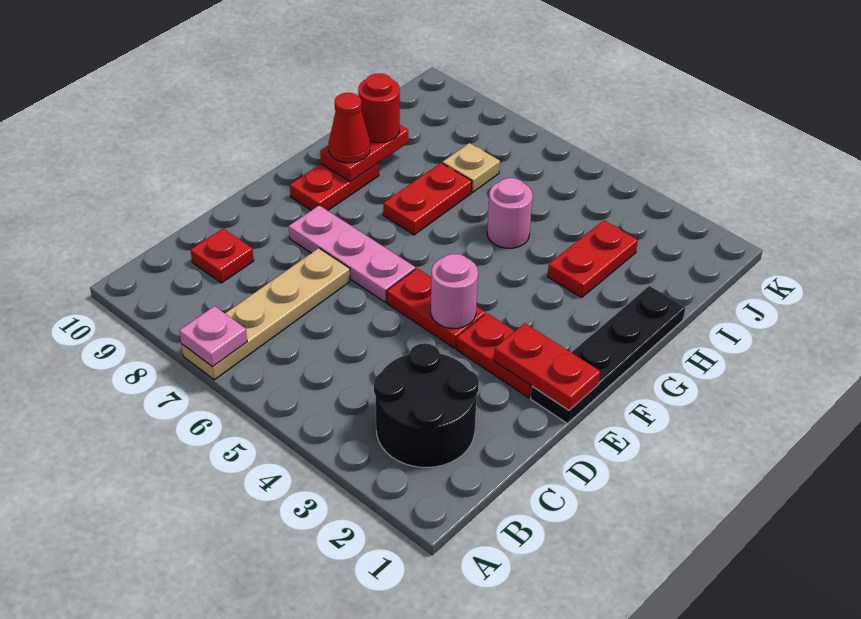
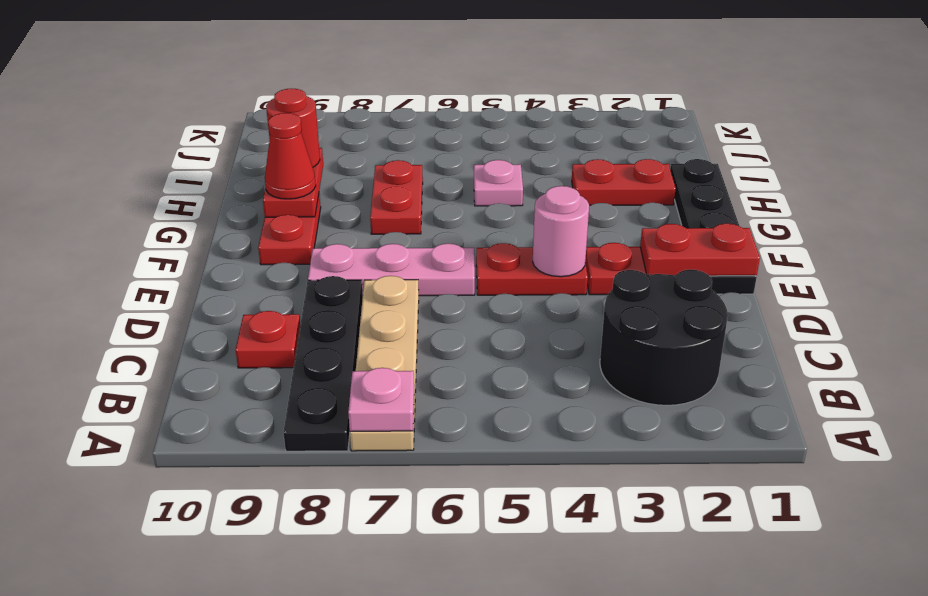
none -> black plate A8:D8 level 1
red plate H3:I3 level 1 -> red plate H2:H3 level 1
pink round brick H5 level 1 -> pink plate H5 level 1
tan plate I7 level 1 -> none

